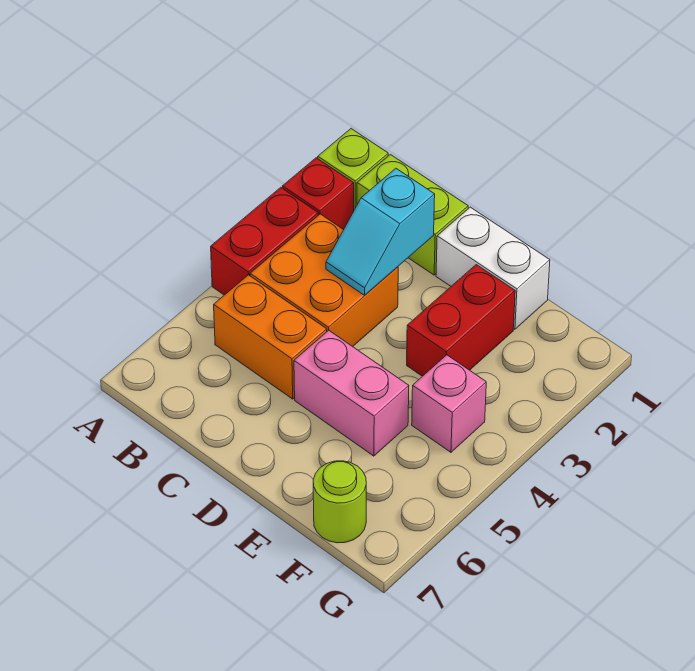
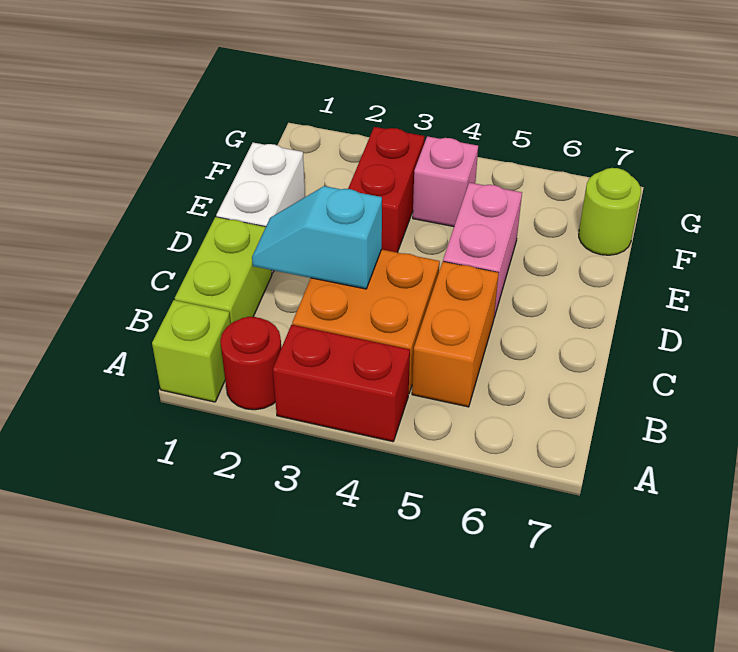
red brick A2 level 1 -> red round brick A2 level 1
cyan slope C2:C3 level 2 top 2 -> cyan slope C2:C3 level 2 top 3
red brick E2:E3 level 1 -> red brick E3:F3 level 1

